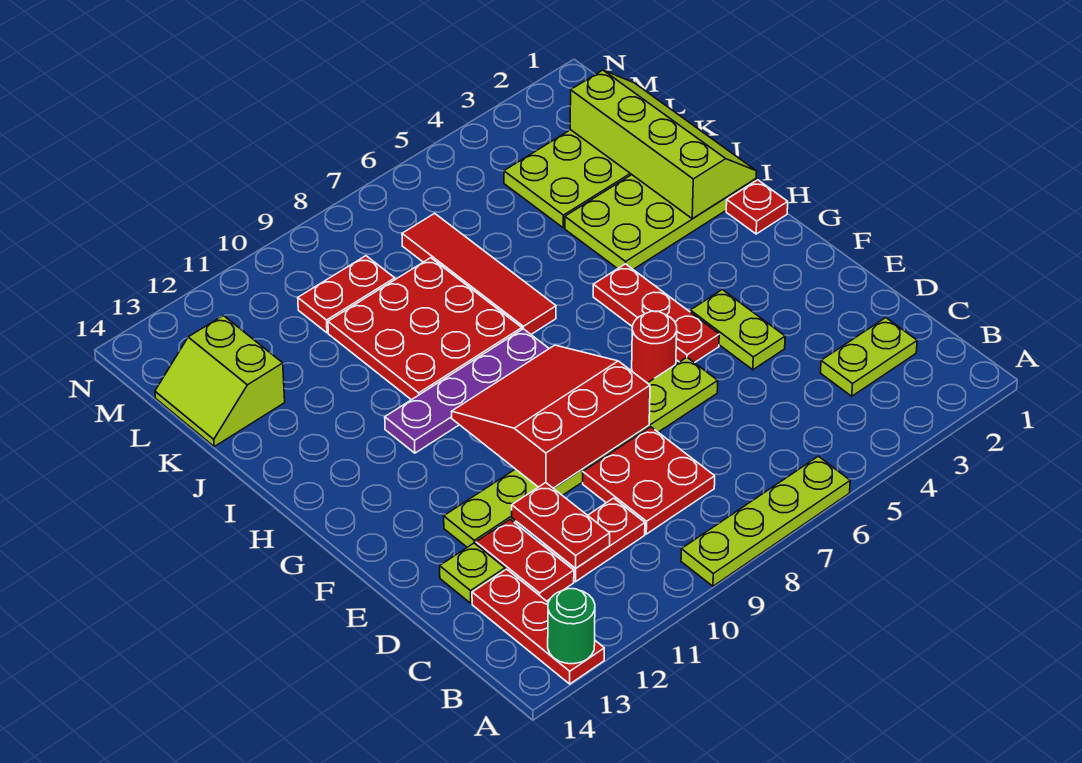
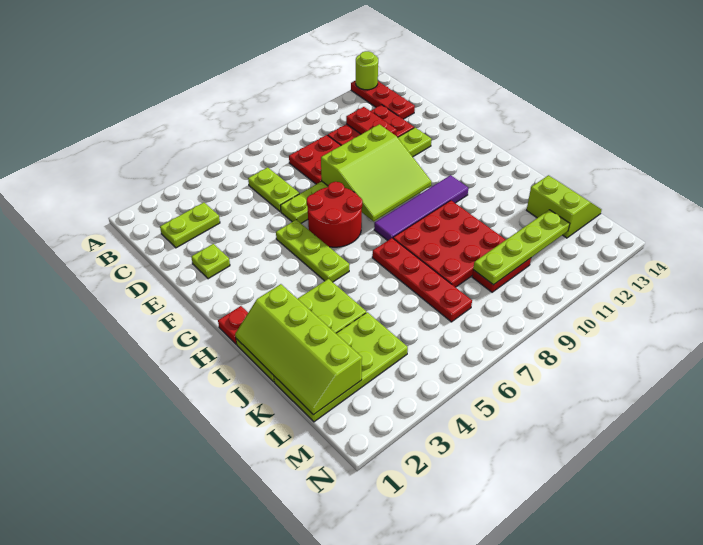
lime plate A6:A9 level 1 -> lime plate L9:L12 level 2
green round brick A13 level 2 -> lime round brick A13 level 2
lime plate D13 level 1 -> lime plate E2 level 1
lime plate E4:F4 level 1 -> lime plate C6:D6 level 1
red slope E8:G10 level 2 top E -> lime slope E8:G10 level 2 top E
red plate F5:H5 level 1 -> lime plate F5:H5 level 1
red round brick F6 level 1 -> red round brick F6:G7 level 1
purple plate H8:H11 level 1 -> purple tile H8:H11 level 1
red tile I7:L7 level 1 -> red plate I7:L7 level 1

